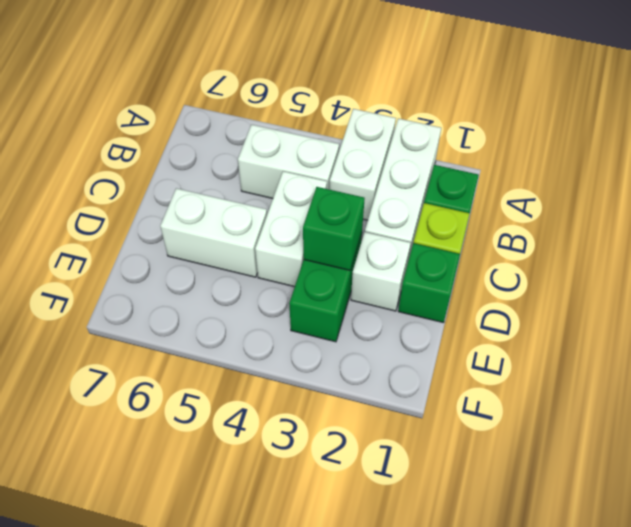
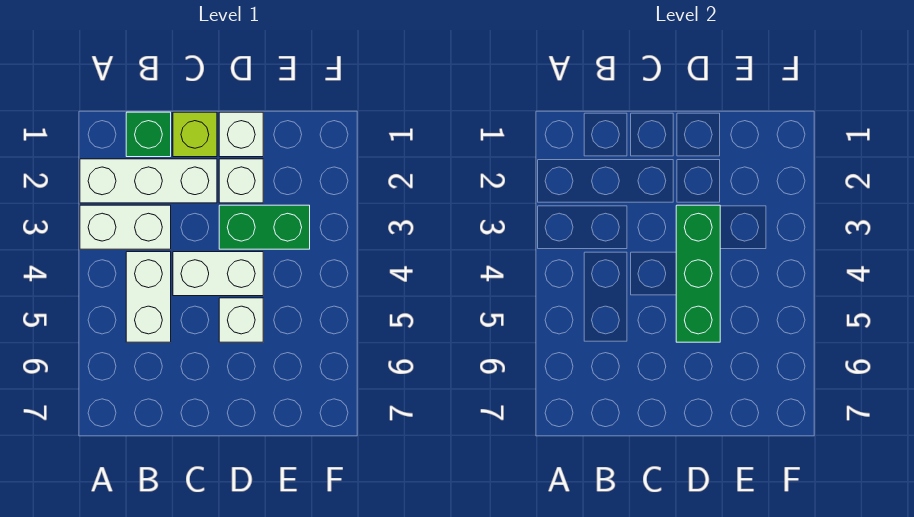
green brick D1 level 1 -> white brick D1 level 1
green brick D3 level 2 -> green brick D3:D5 level 2
white brick D5:D6 level 1 -> white brick D5 level 1

